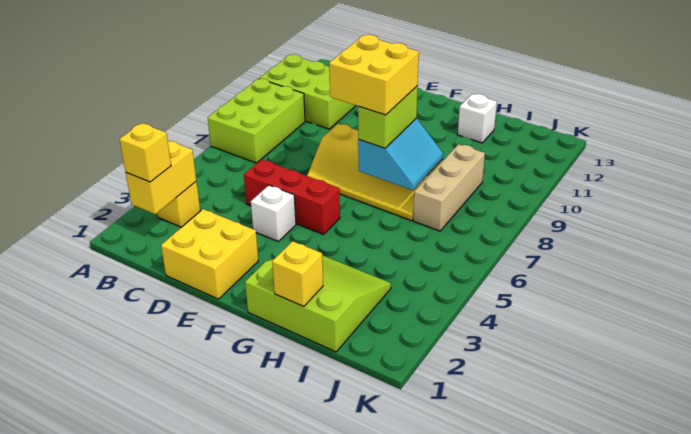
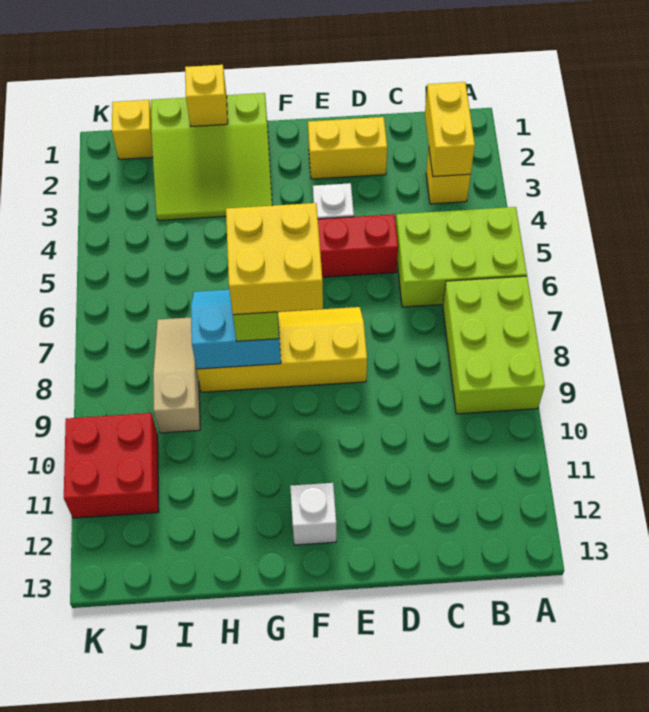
lime brick A10:C11 level 1 -> lime brick A5:C6 level 1
yellow brick B2 level 3 -> yellow brick J1 level 1
yellow brick D1:E2 level 1 -> yellow brick D2:E2 level 1
cyan slope G7:H8 level 2 top G -> cyan slope G7:H8 level 2 top 8
white brick H12 level 1 -> white brick F12 level 1
tan brick I7:I9 level 1 -> tan slope I7:I9 level 1 top 9
none -> red brick J10:K11 level 1

